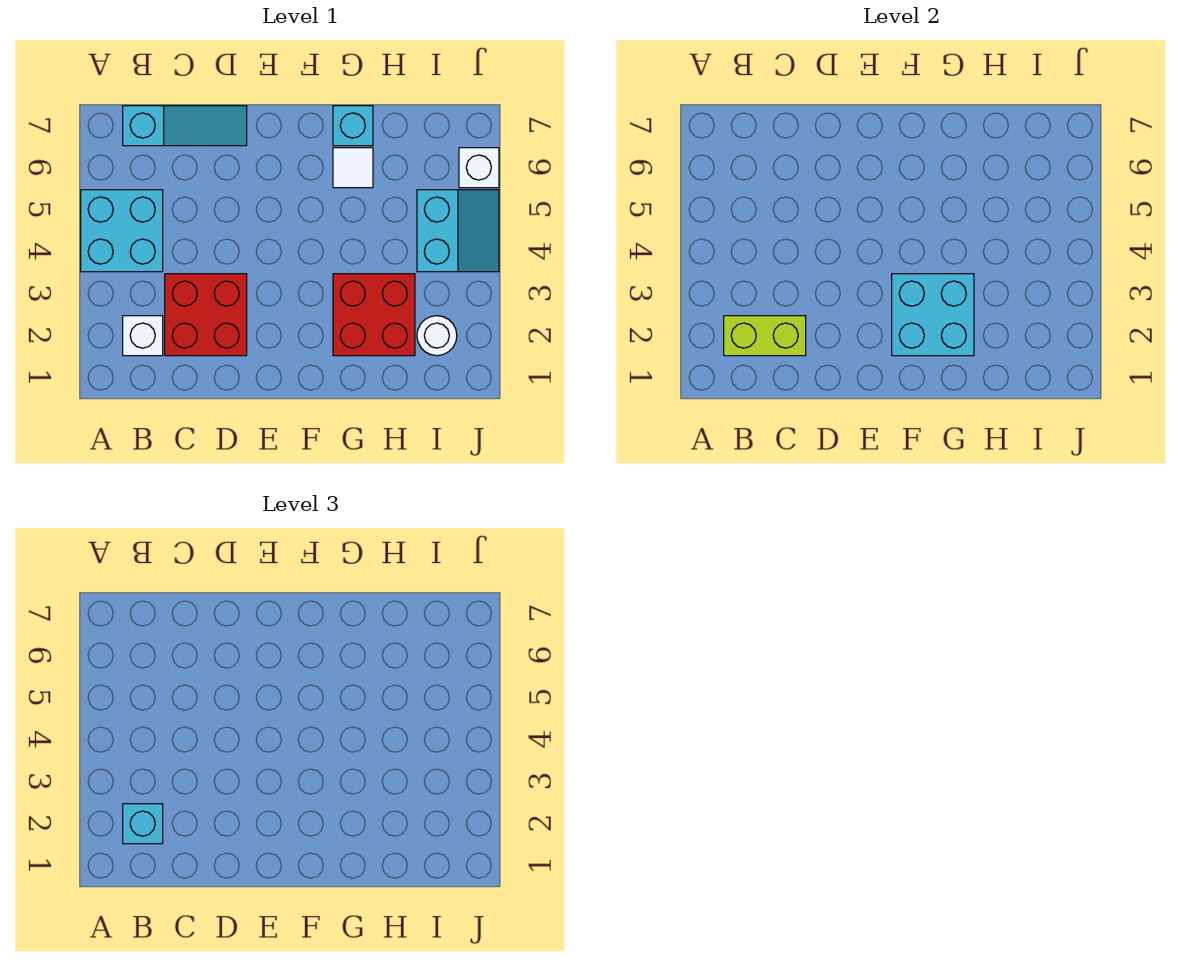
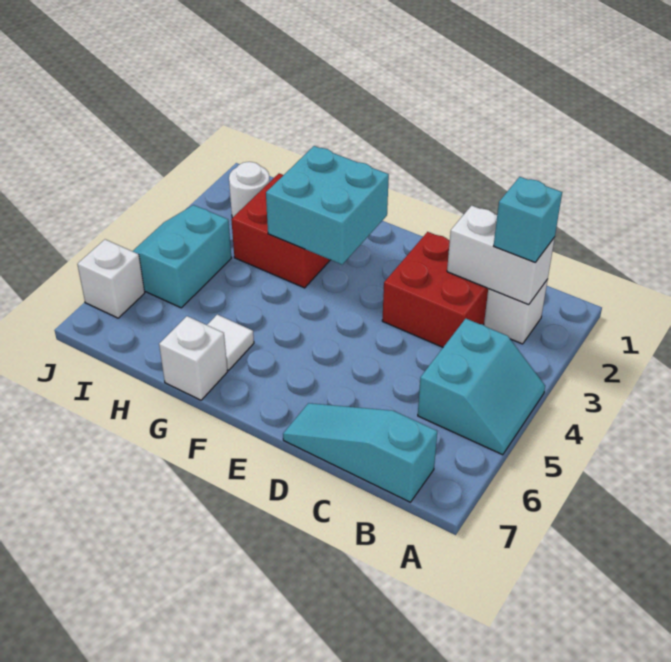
cyan brick A4:B5 level 1 -> cyan slope A4:B5 level 1 top B
lime brick B2:C2 level 2 -> white brick B2:C2 level 2
cyan brick G7 level 1 -> white brick G7 level 1

